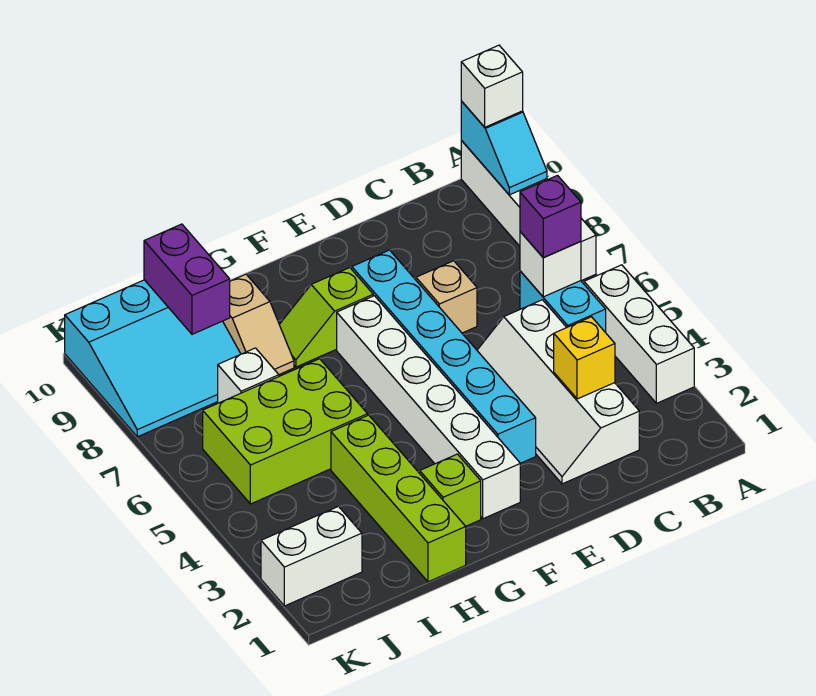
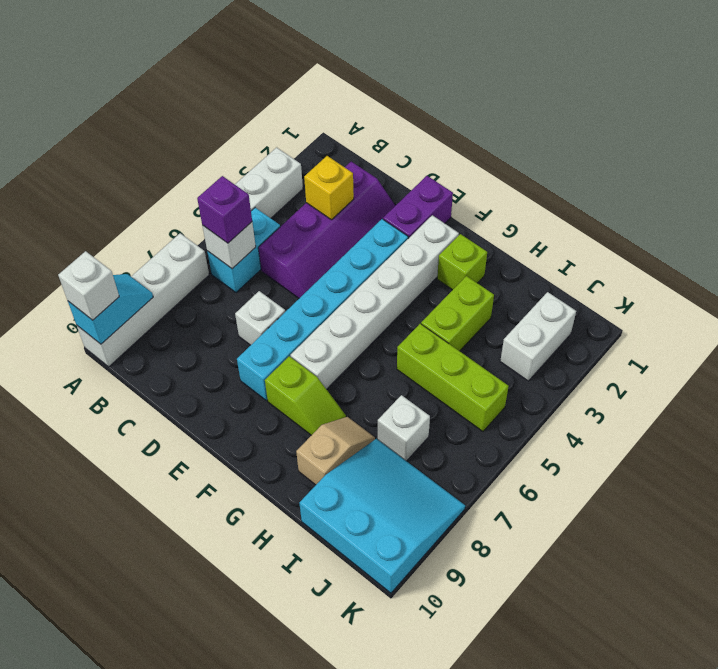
white slope C2:D5 level 1 top C -> purple slope C2:D5 level 1 top C
tan brick D7 level 1 -> white brick D7 level 1
lime brick H1:H4 level 1 -> lime brick H3:H4 level 1
lime brick H5:J6 level 1 -> lime brick H5:J5 level 1
purple brick I9:I10 level 2 -> purple brick E1:E2 level 1
white brick J2:K2 level 1 -> white brick J2:J3 level 1

